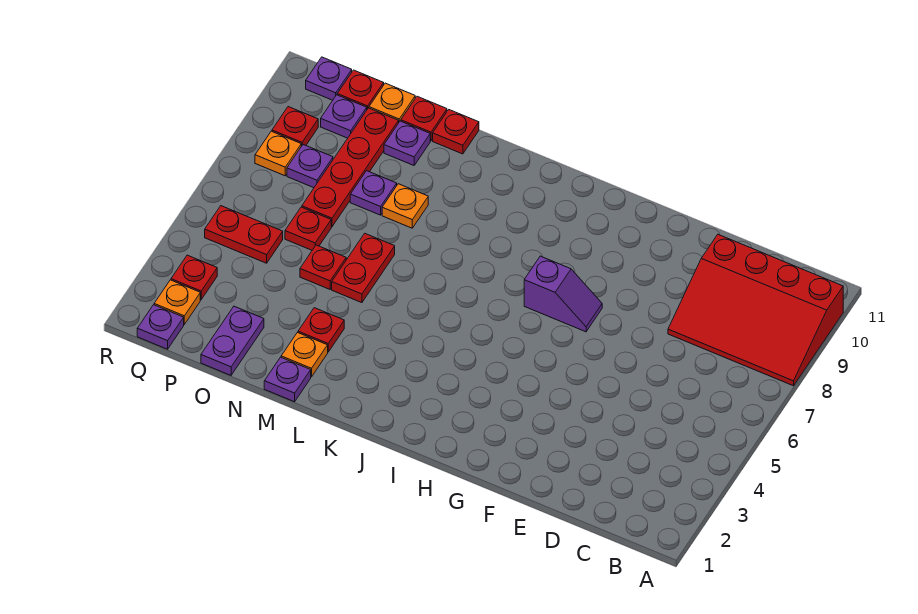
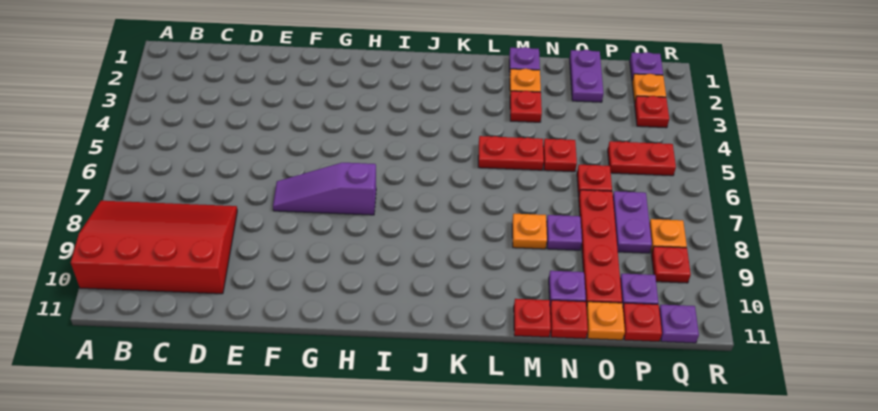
purple slope G7:H7 level 1 top H -> purple slope F7:H7 level 1 top H
red plate M5:M6 level 1 -> red plate L5:M5 level 1
purple plate P8 level 1 -> purple plate P7:P8 level 1

